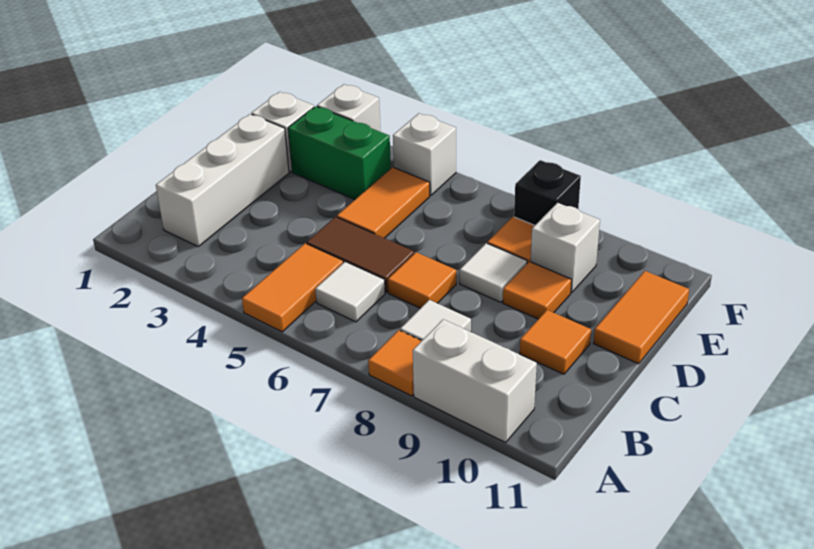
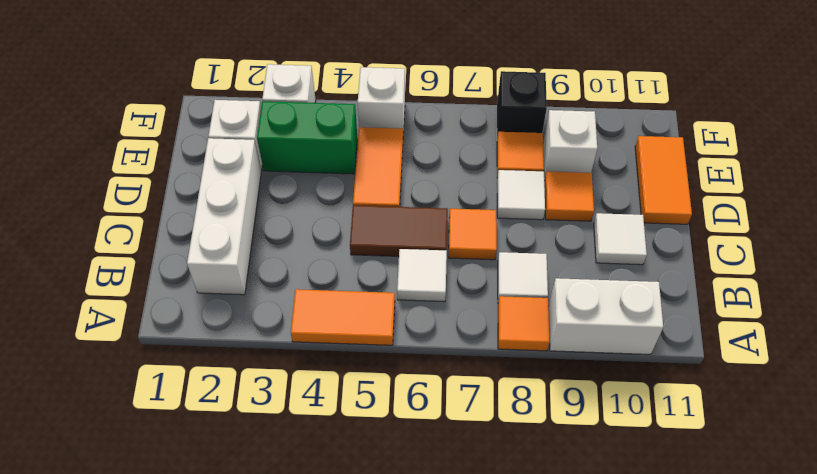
orange tile A5:B5 level 1 -> orange tile A4:A5 level 1
orange tile C10 level 1 -> white tile C10 level 1

